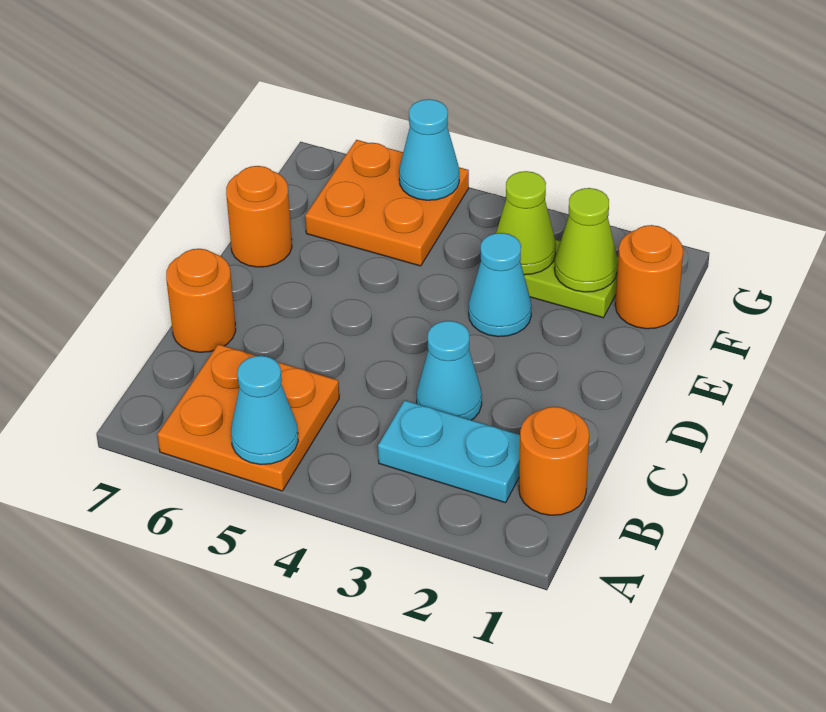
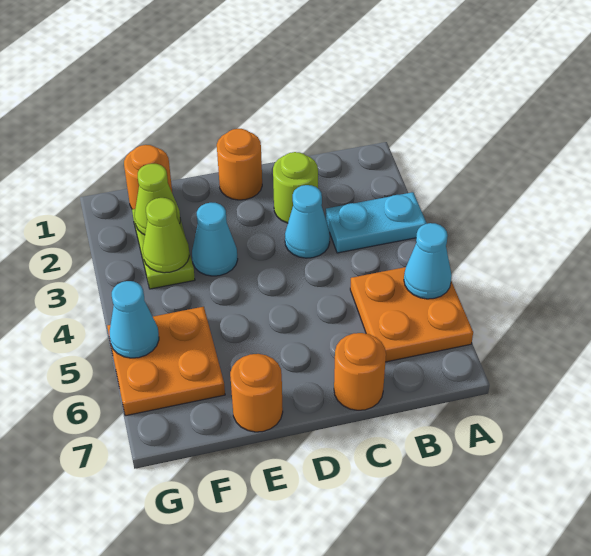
orange round brick B1 level 1 -> orange round brick D1 level 1
cyan plate B2:B3 level 1 -> cyan plate A3:B3 level 1
none -> lime round brick C2 level 1

